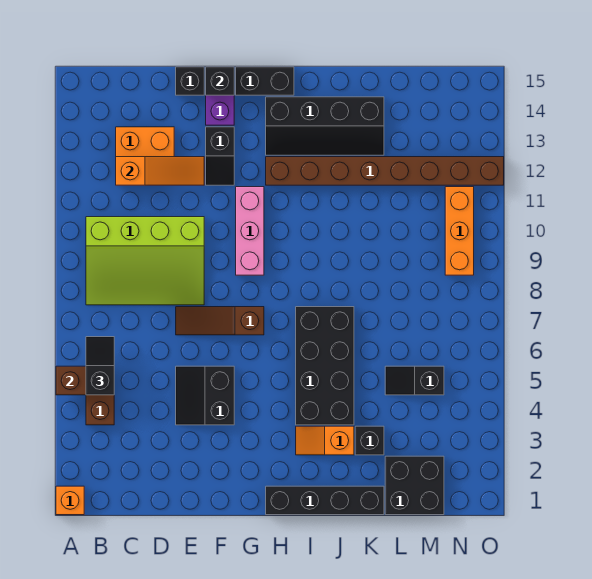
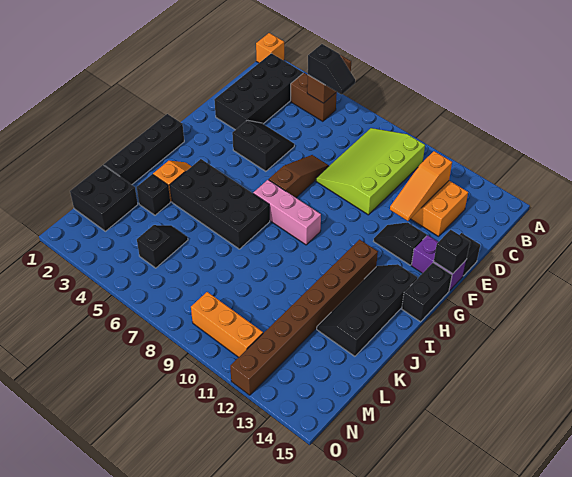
none -> black brick B2:E3 level 1
pink brick G9:G11 level 1 -> pink brick H7:H9 level 1

